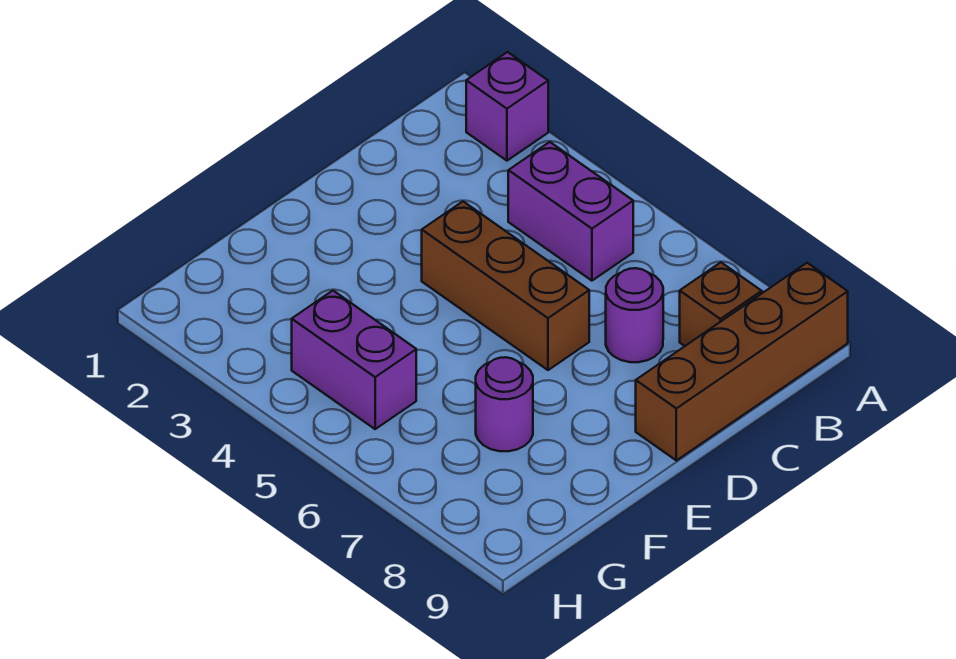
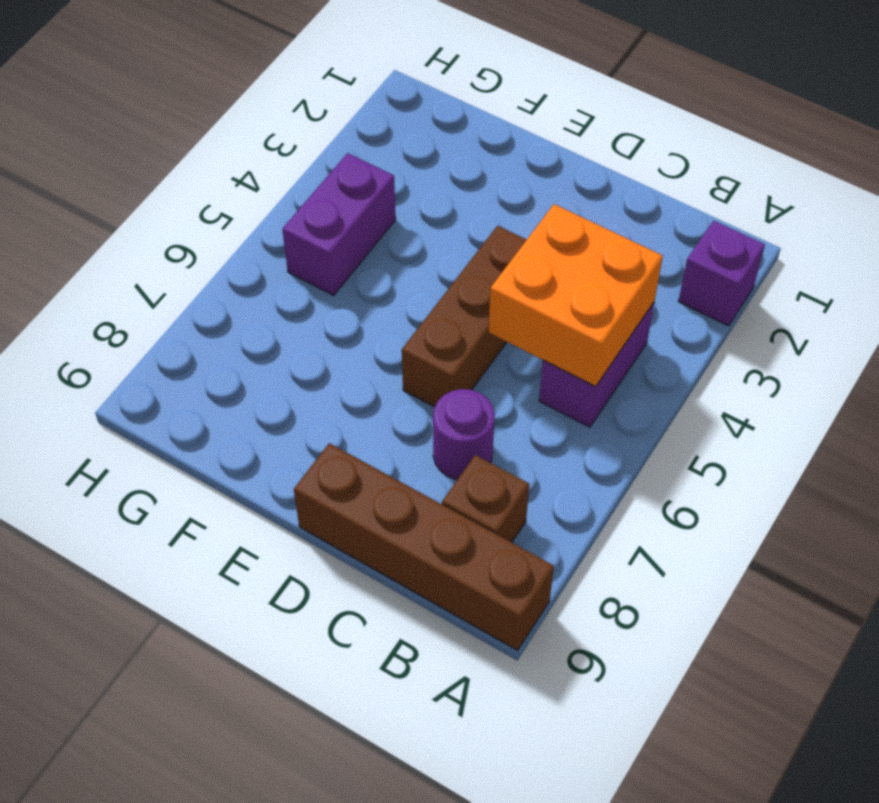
none -> orange brick B4:C5 level 2
purple round brick F7 level 1 -> none

